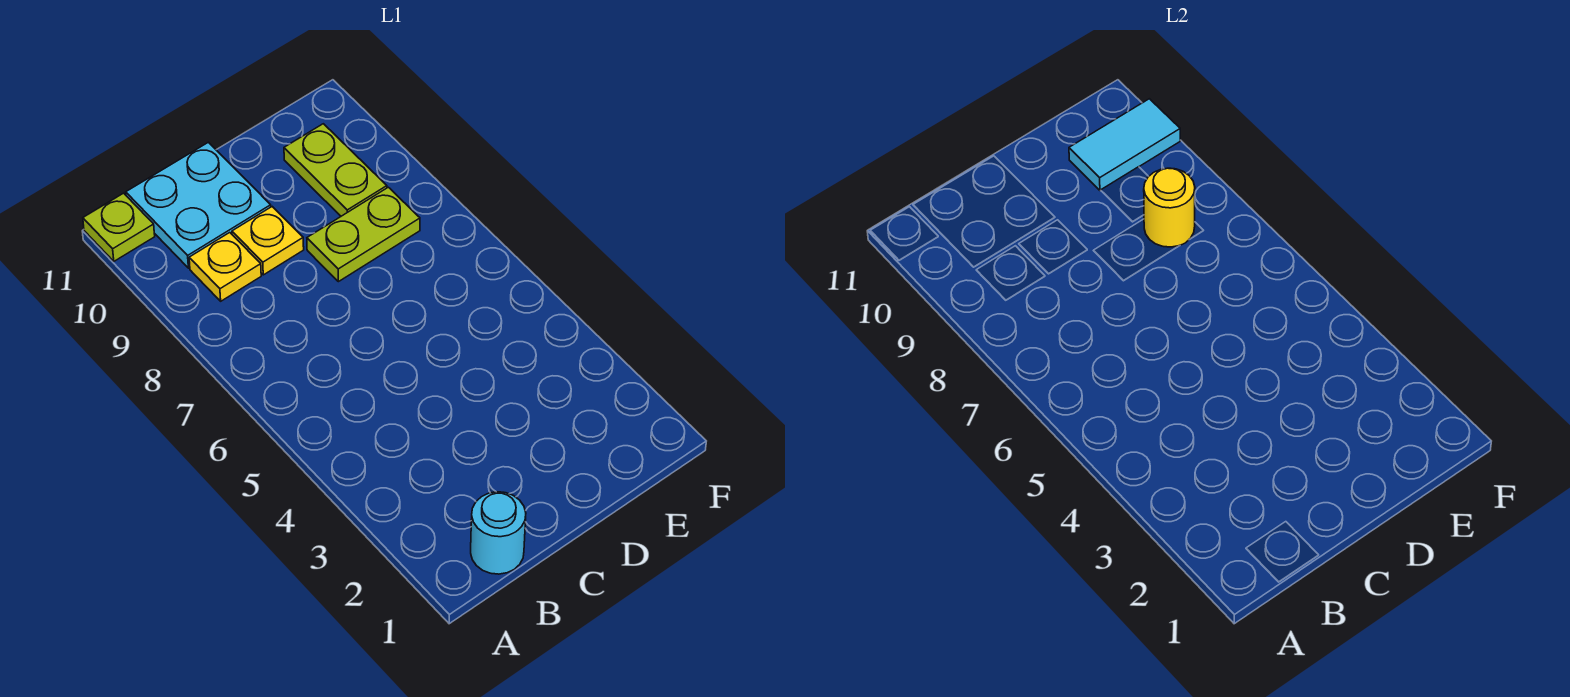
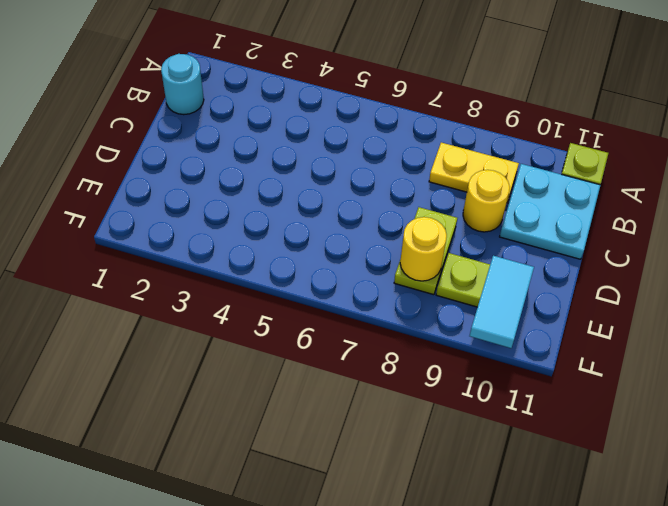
yellow plate B9 level 1 -> yellow plate B8:B9 level 1
yellow plate C9 level 1 -> yellow round brick C9 level 1

